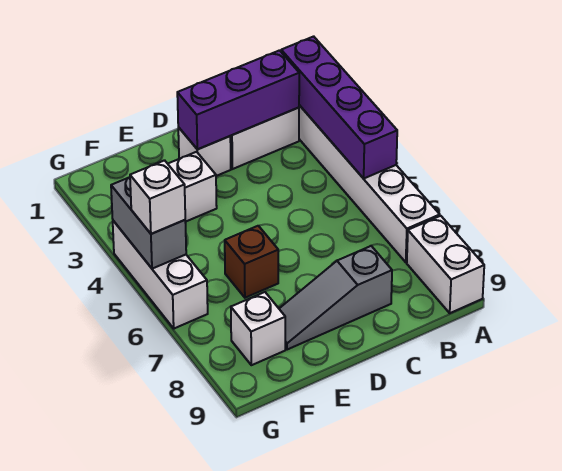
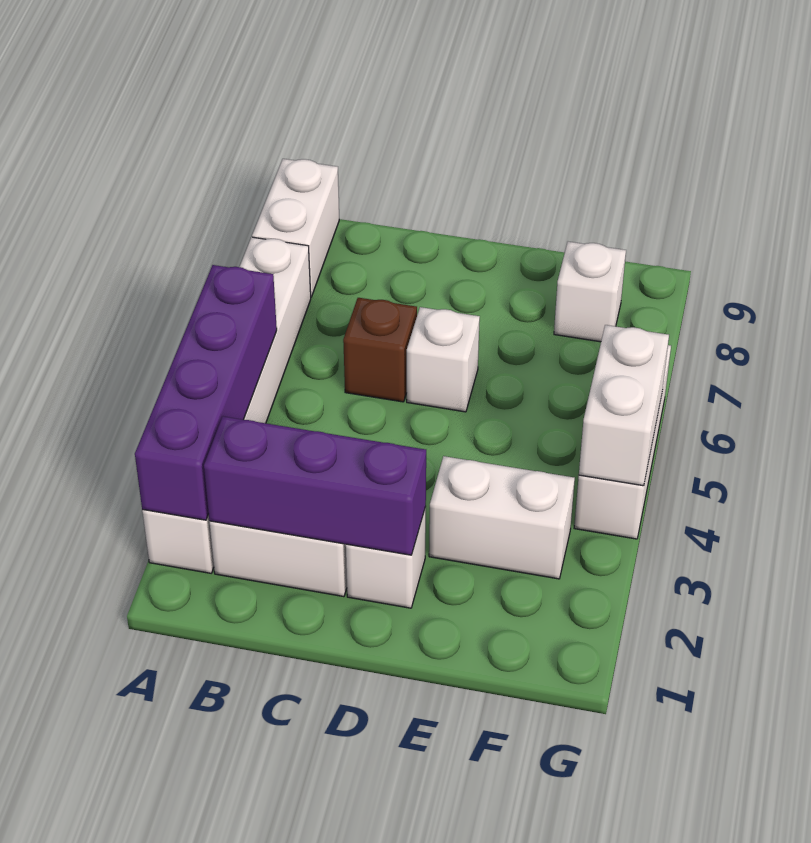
grey slope C8:E8 level 1 top C -> none
brown brick E6 level 1 -> brown brick C6 level 1
grey brick G4:G5 level 2 -> white brick G4:G5 level 2
white brick G5 level 3 -> white brick D6 level 1

